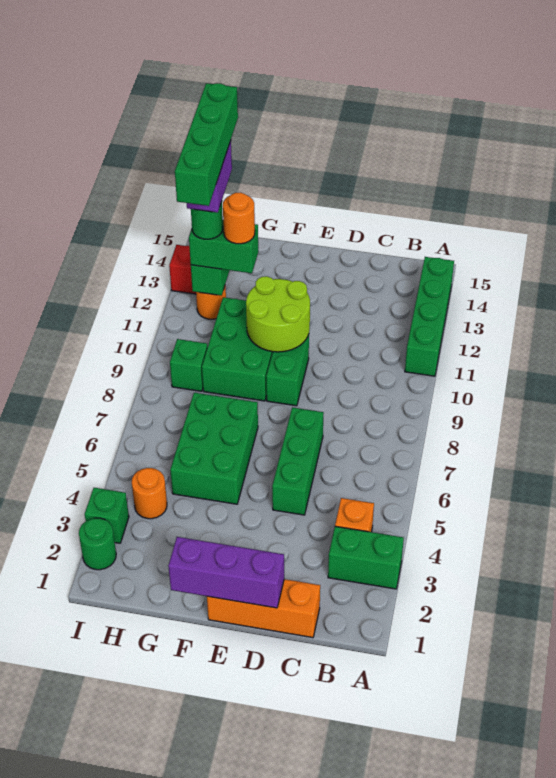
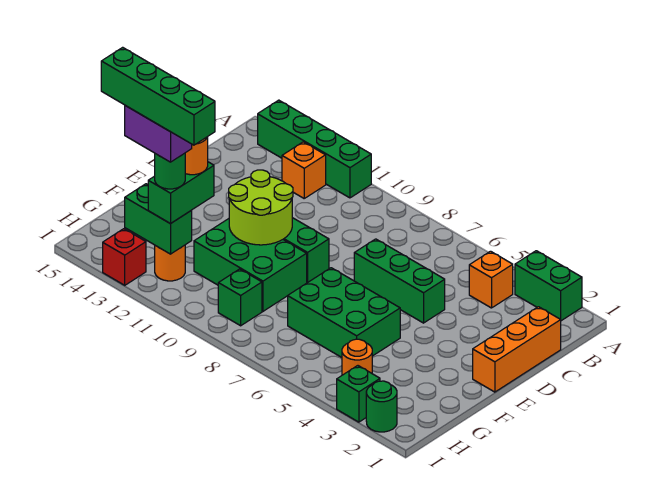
green brick A3:B3 level 1 -> green brick A2:A3 level 1
none -> orange brick B12 level 1
purple brick D1:F1 level 2 -> none

